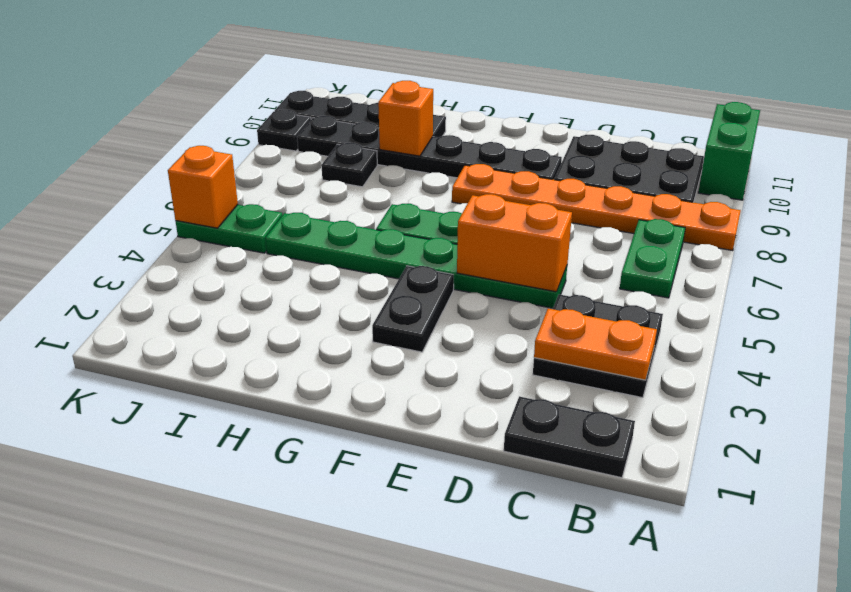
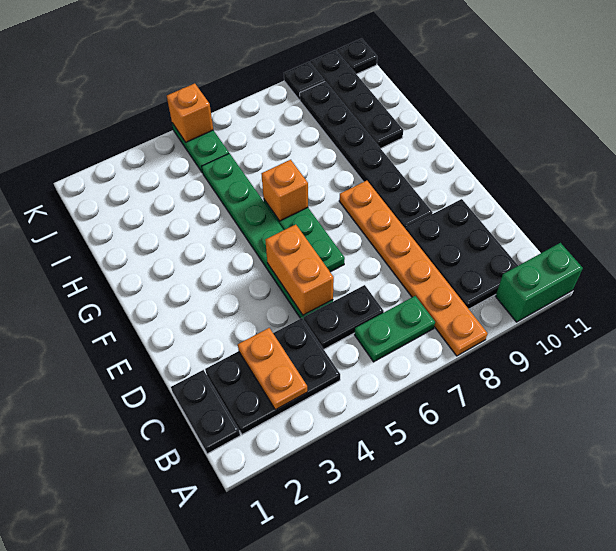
black plate B3:C4 level 1 -> black plate B2:C4 level 1
black plate F3:F4 level 1 -> black plate C5:C6 level 1
orange brick H9 level 2 -> orange brick G6 level 2
black plate I8 level 1 -> black plate K11 level 1

